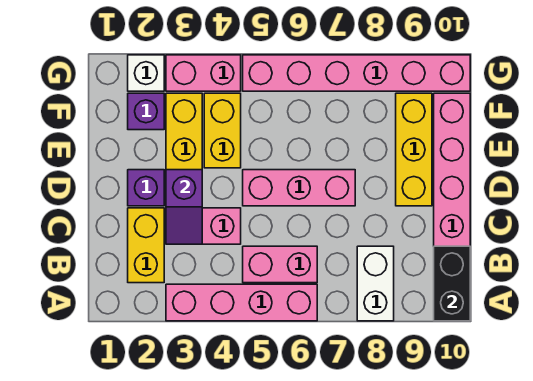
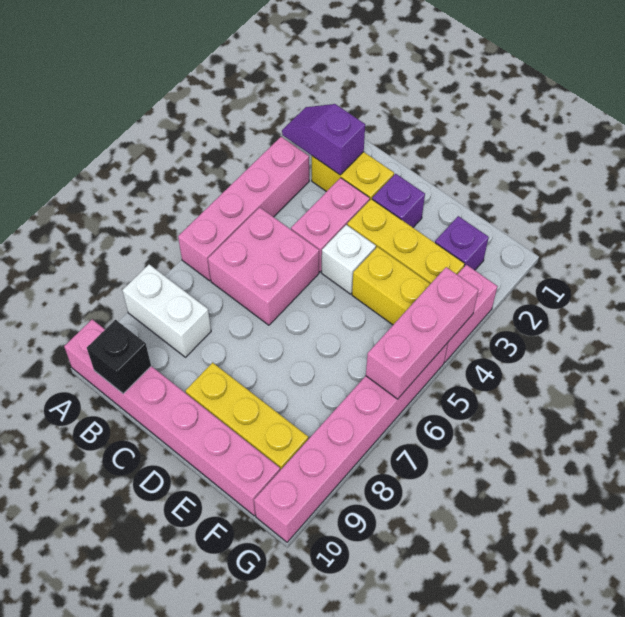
black brick A10:B10 level 2 -> black brick B10 level 2
pink brick B5:B6 level 1 -> pink brick B5:C6 level 1
purple slope C3:D3 level 2 top D -> purple slope A2:B2 level 2 top B
pink brick D5:D7 level 1 -> pink brick G4:G6 level 2
white brick G2 level 1 -> white brick D4 level 1

